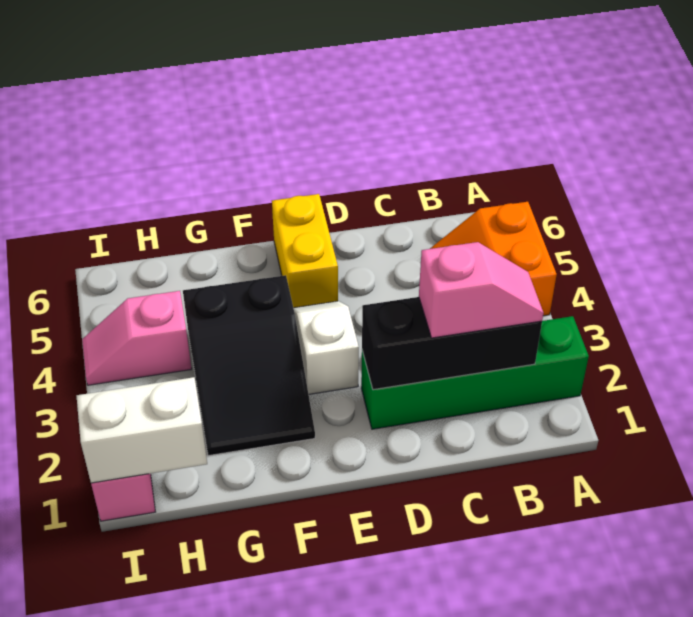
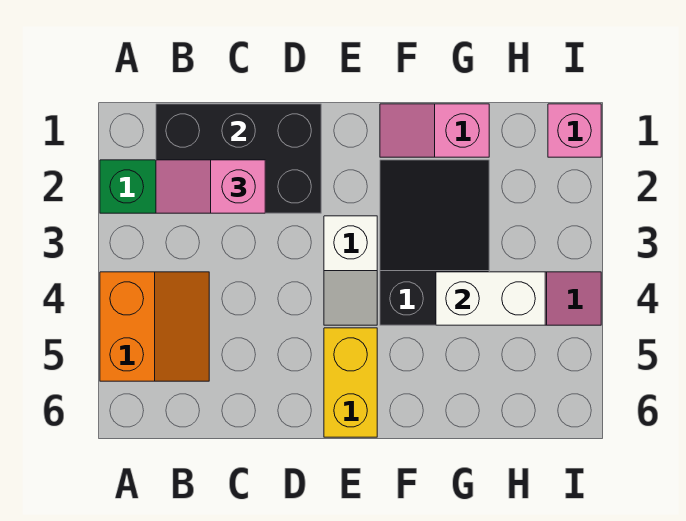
black brick B2:D2 level 2 -> black brick B1:D2 level 2
none -> pink slope F1:G1 level 1 top G
white brick H1:I1 level 2 -> white brick G4:H4 level 2

